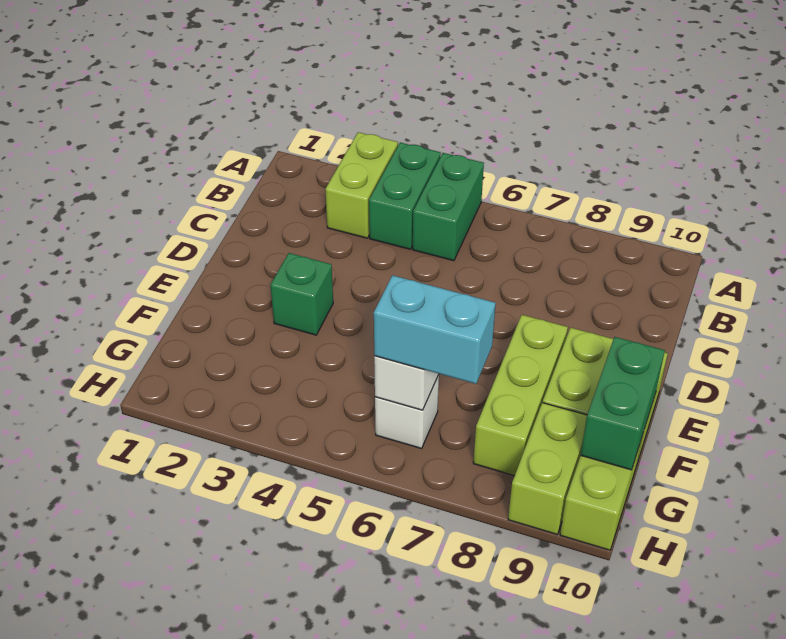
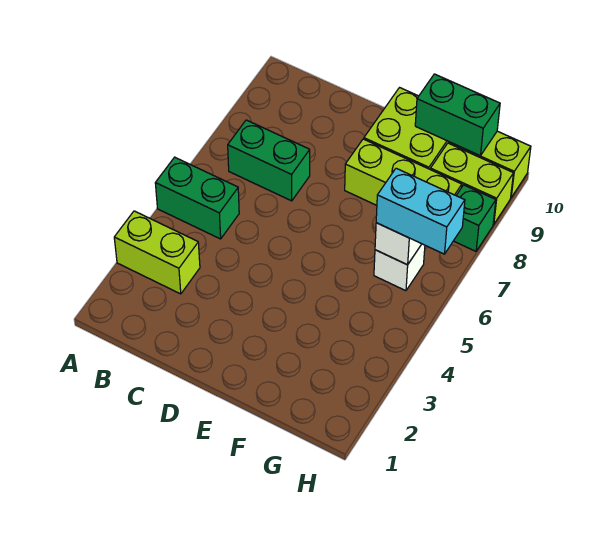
green brick A4:B4 level 1 -> green brick B7:C7 level 1
green brick E3 level 1 -> green brick H8 level 1
cyan brick G6:G7 level 3 -> cyan brick G6:H6 level 3

